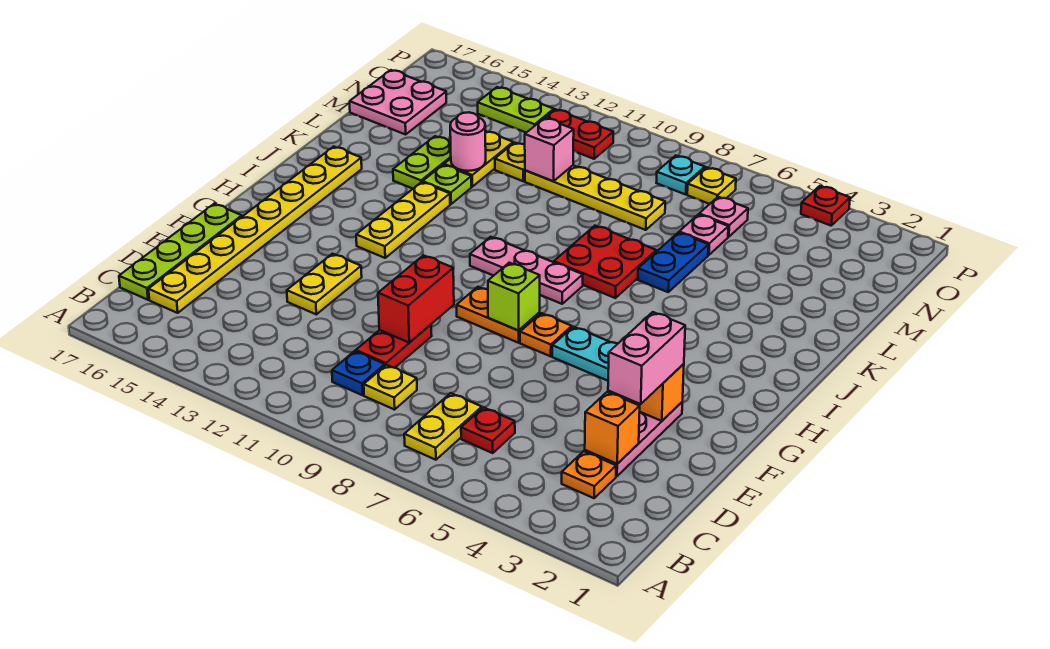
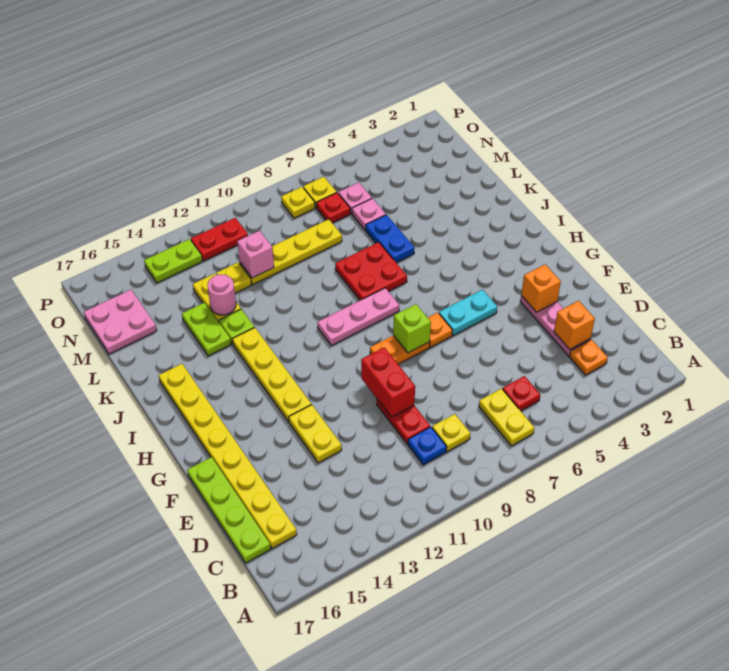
pink brick E3:F3 level 3 -> none
yellow plate H13:J13 level 1 -> yellow plate G13:J13 level 1
cyan plate O8 level 1 -> yellow plate O8 level 1
red plate P4 level 1 -> red plate N7 level 1

